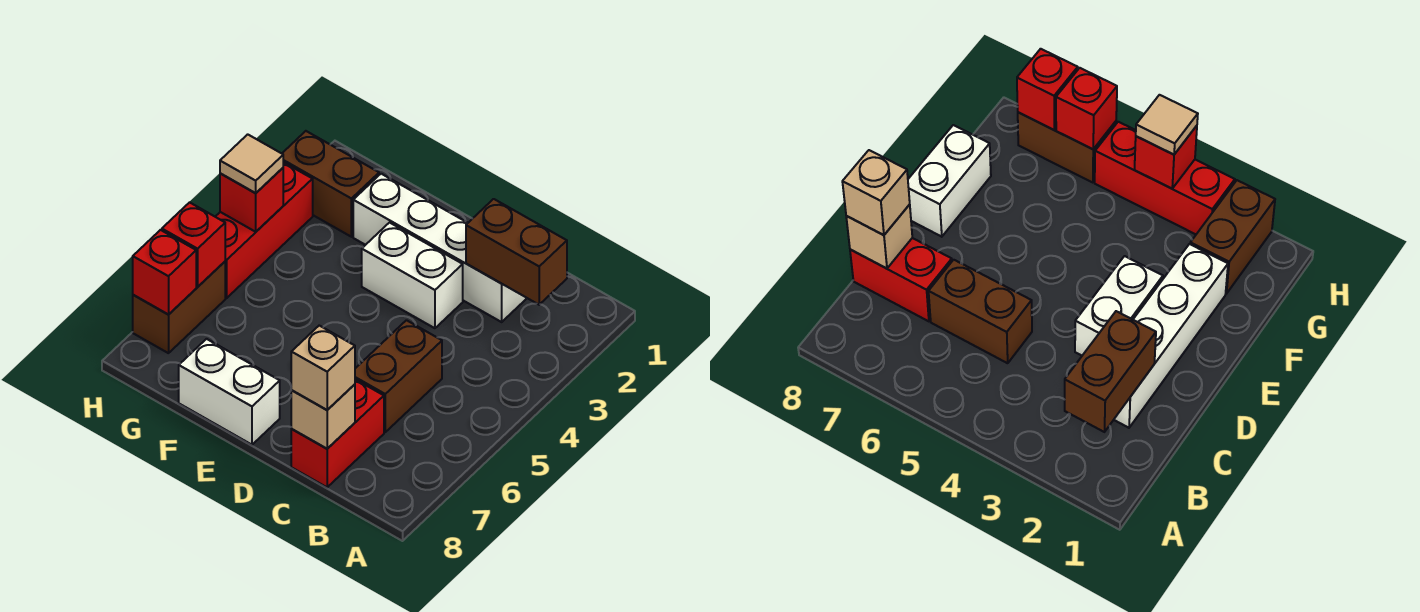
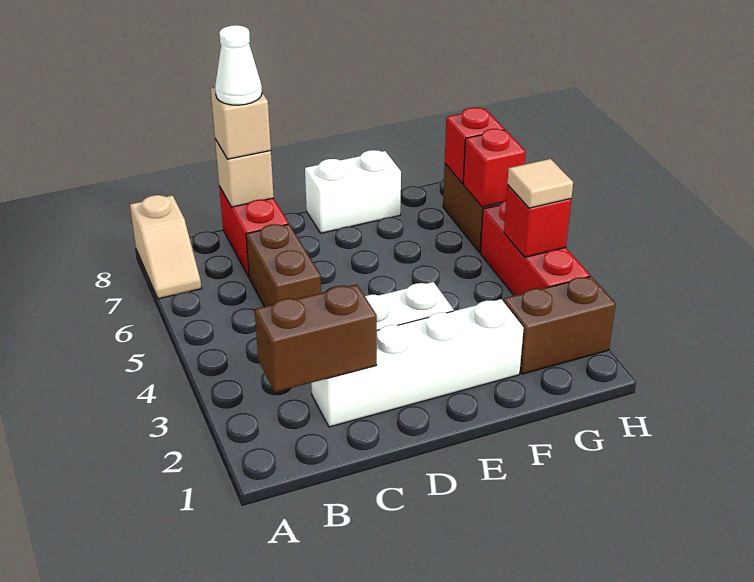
none -> tan slope A7:A8 level 1 top 8
none -> white cone C8 level 4

